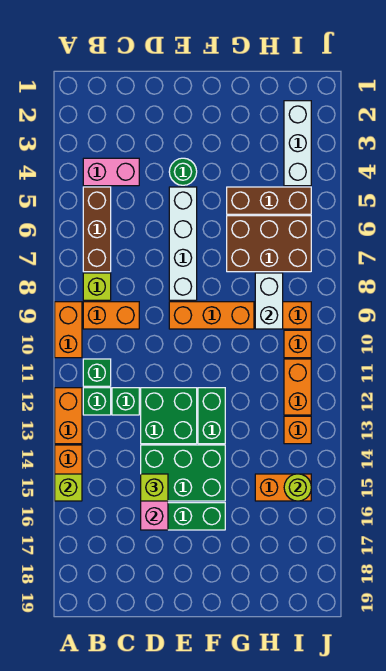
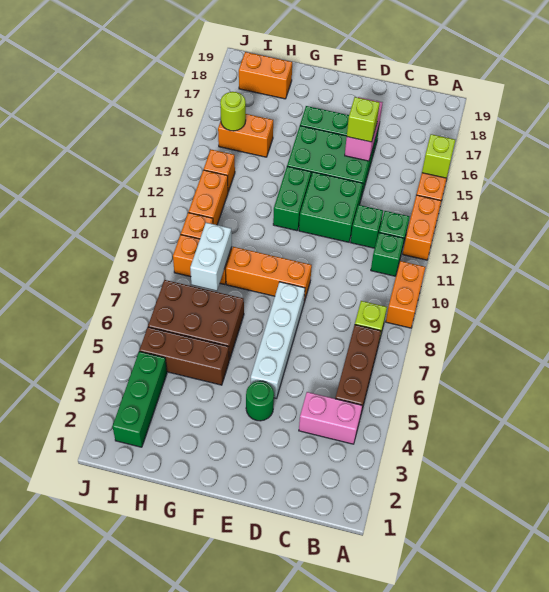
orange brick B9:C9 level 1 -> orange brick H18:I18 level 1
white brick I2:I4 level 1 -> green brick I2:I4 level 1

